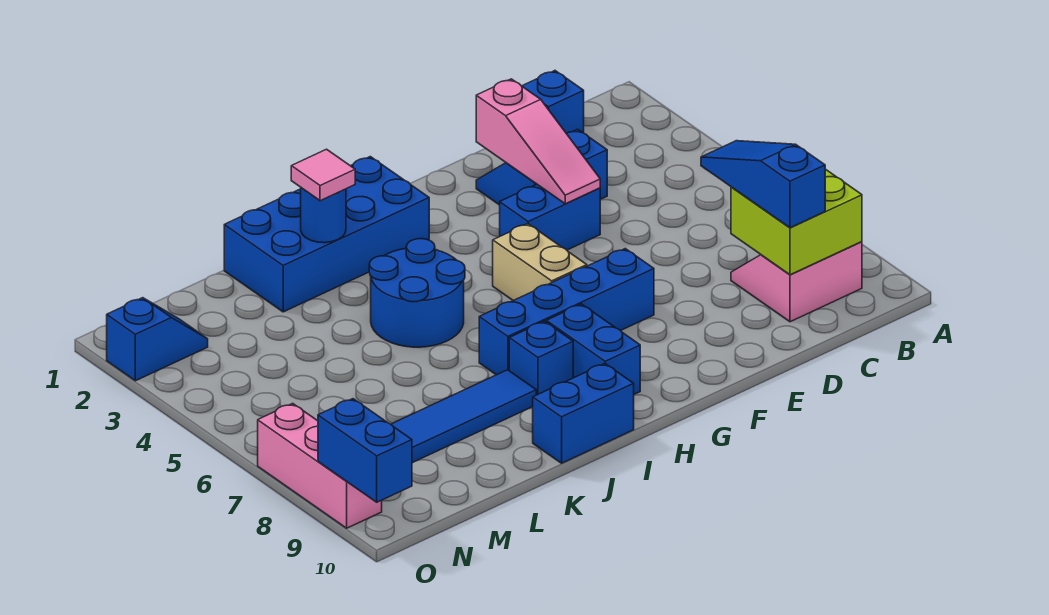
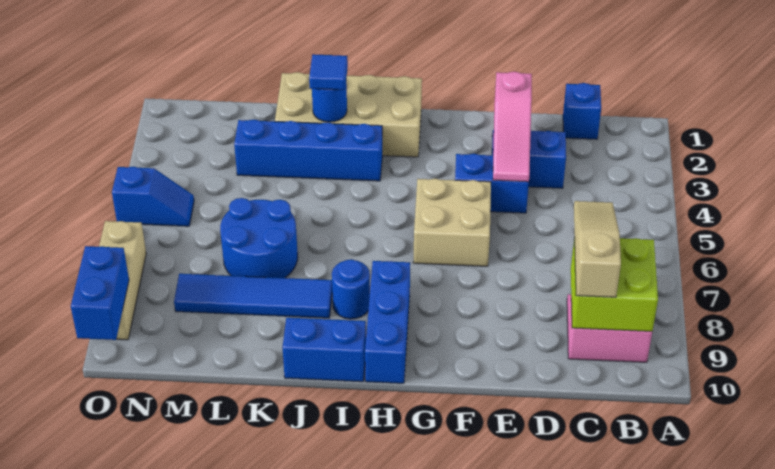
blue slope C7:C9 level 3 top 9 -> tan slope C7:C9 level 3 top 9
blue brick F7:I7 level 1 -> blue brick I3:L3 level 1
tan brick G5:G6 level 1 -> tan brick F5:G6 level 1
blue brick H1:K2 level 1 -> tan brick H1:K2 level 1
blue brick H8:H9 level 1 -> blue brick H8:H10 level 1
blue round brick I4:J5 level 1 -> blue round brick K6:L7 level 1
blue brick I8 level 1 -> blue round brick I8 level 1
pink tile J2 level 3 -> blue tile J2 level 3
blue slope N2:O2 level 1 top O -> blue slope N5:O5 level 1 top O
pink brick O7:O9 level 1 -> tan brick O7:O9 level 1

